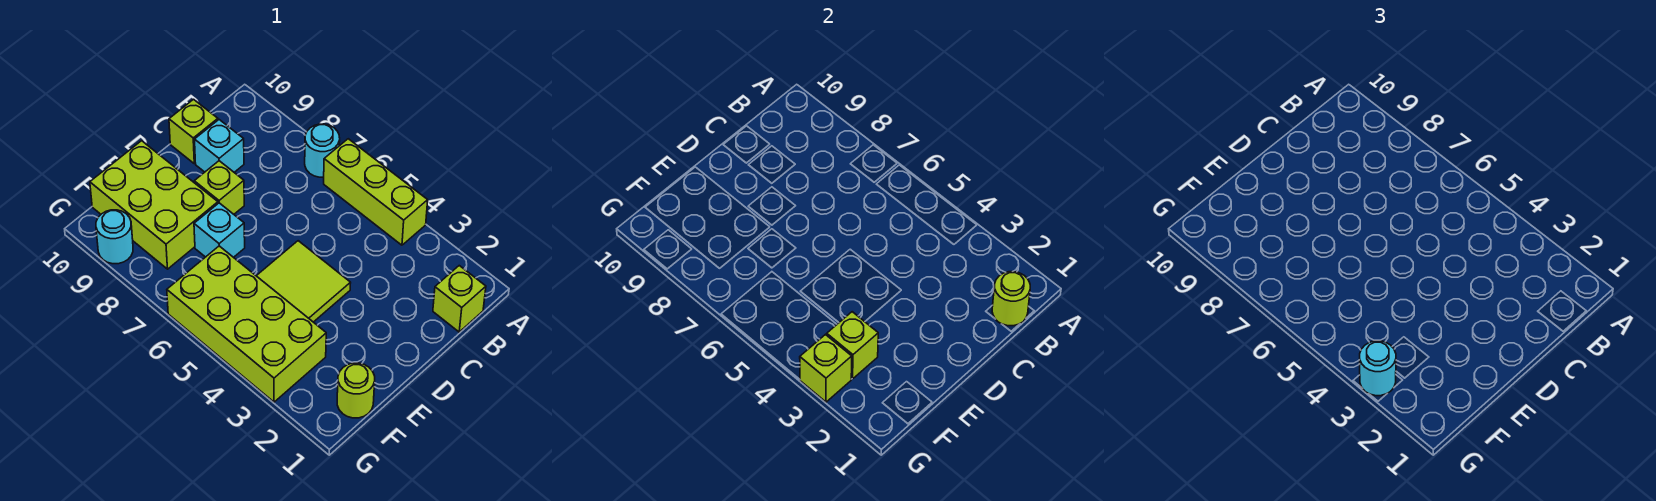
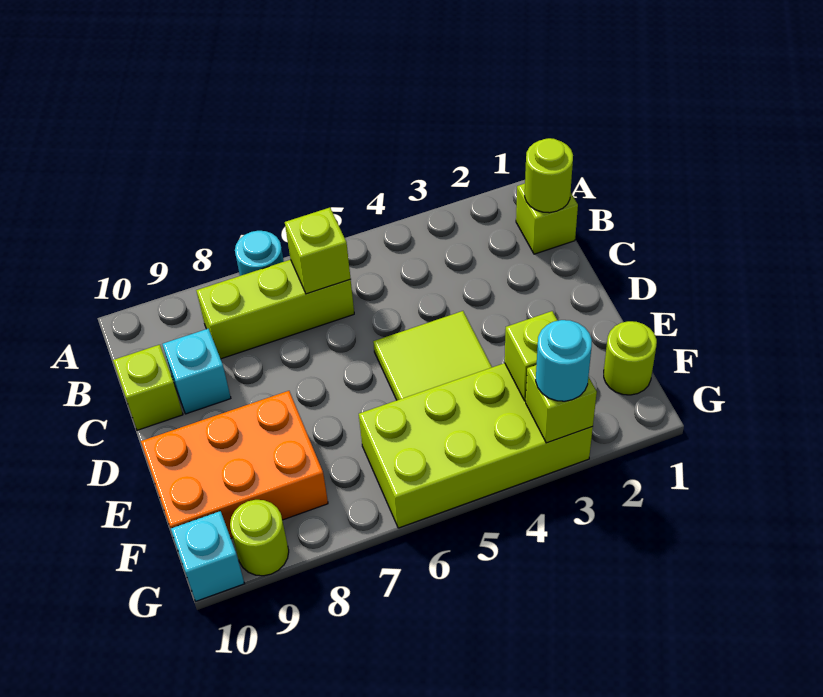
lime brick A4:A6 level 1 -> lime brick B6:B8 level 1
lime brick D8 level 1 -> lime brick B6 level 2
cyan brick E7 level 1 -> cyan brick G10 level 1
lime brick E8:F10 level 1 -> orange brick E8:F10 level 1
cyan round brick G9 level 1 -> lime round brick G9 level 1

